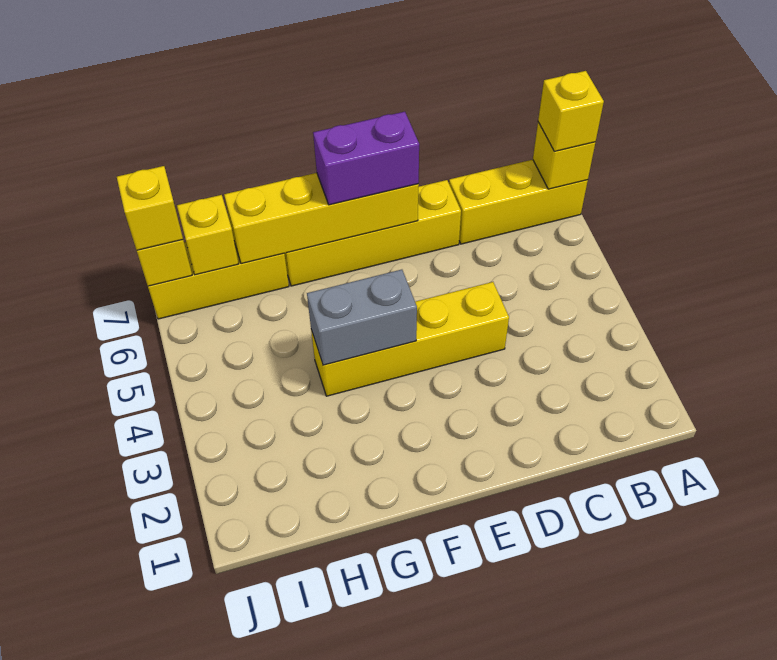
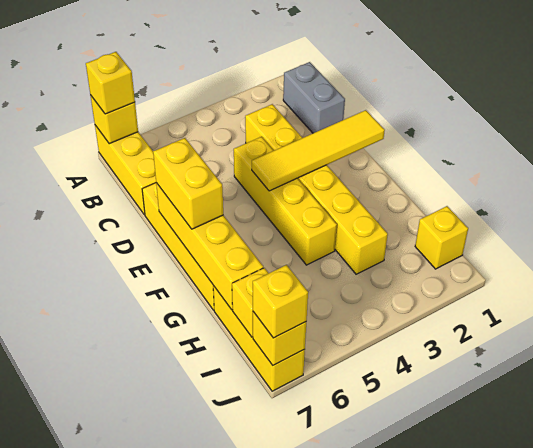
none -> yellow brick C3:H3 level 1
none -> yellow tile E1:E4 level 2
purple brick E7:F7 level 3 -> yellow brick E7:F7 level 3
grey brick F4:G4 level 2 -> grey brick B1:C1 level 1
none -> yellow brick I1 level 1

